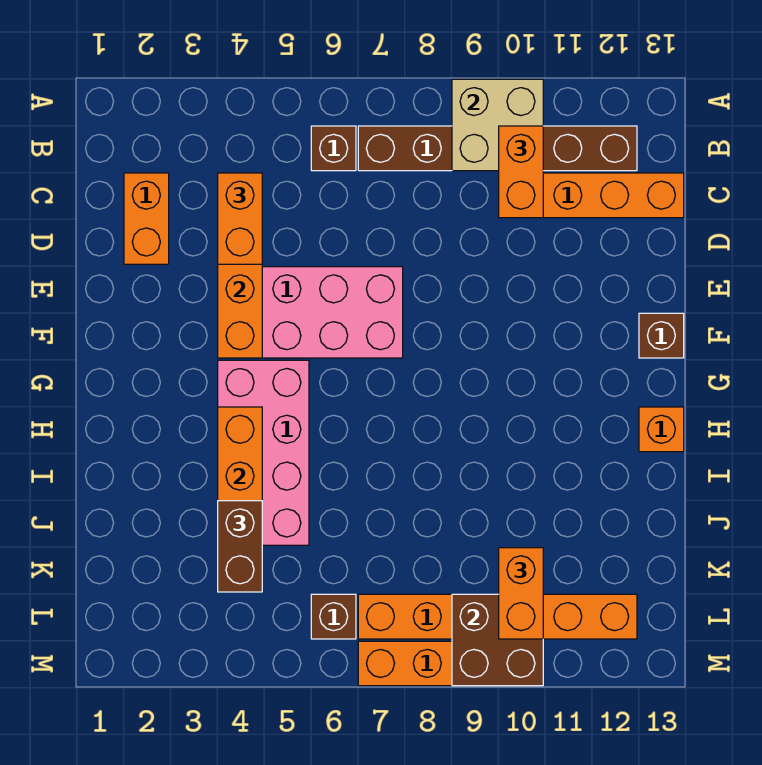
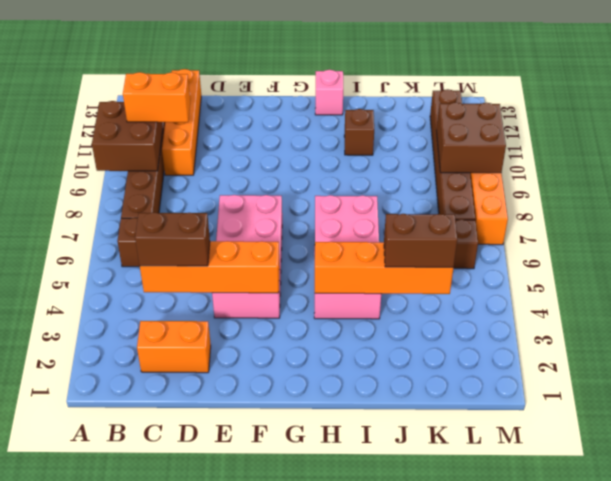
tan brick A9:B10 level 2 -> brown brick A9:B10 level 2
orange brick C4:D4 level 3 -> brown brick C4:D4 level 3
brown brick F13 level 1 -> brown brick I11 level 1
pink brick G4:J5 level 1 -> pink brick H4:I7 level 1
orange brick H13 level 1 -> pink brick H13 level 1
orange brick K10:L10 level 3 -> none
orange brick L7:L12 level 1 -> brown brick L7:L12 level 1

